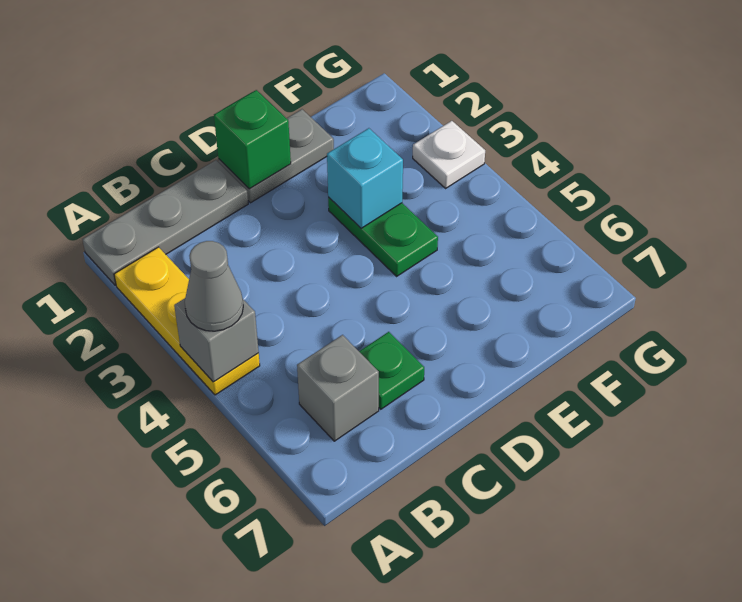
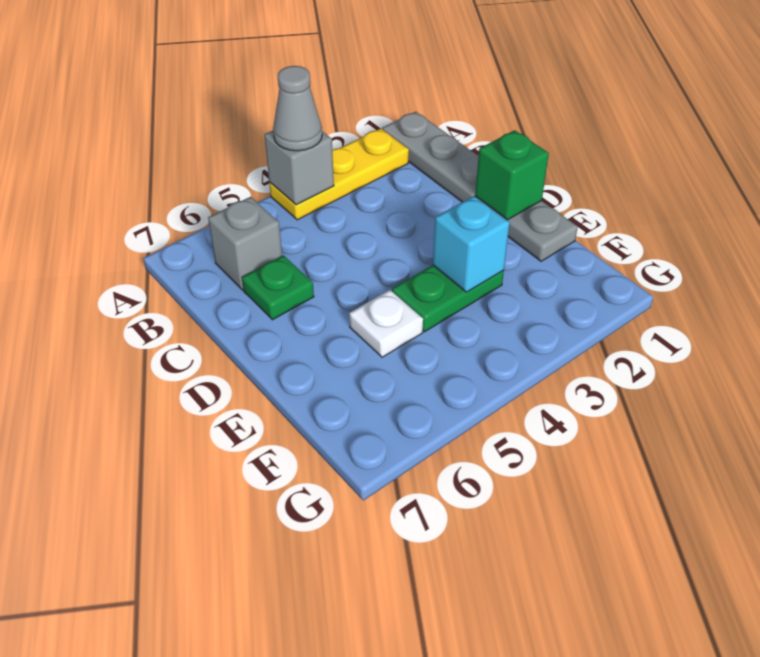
white plate G3 level 1 -> white plate E5 level 1

